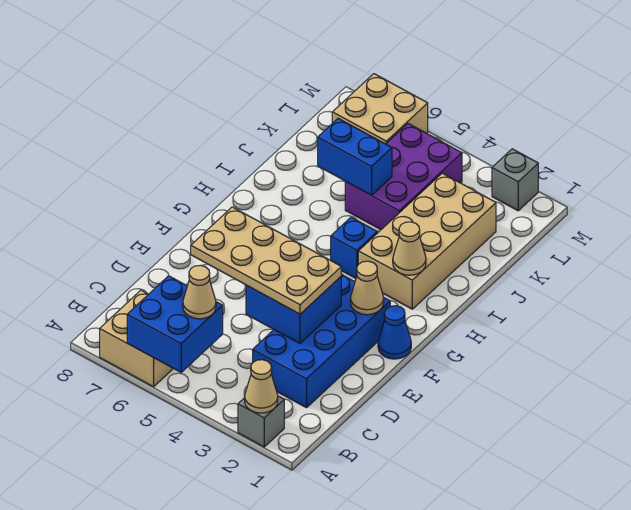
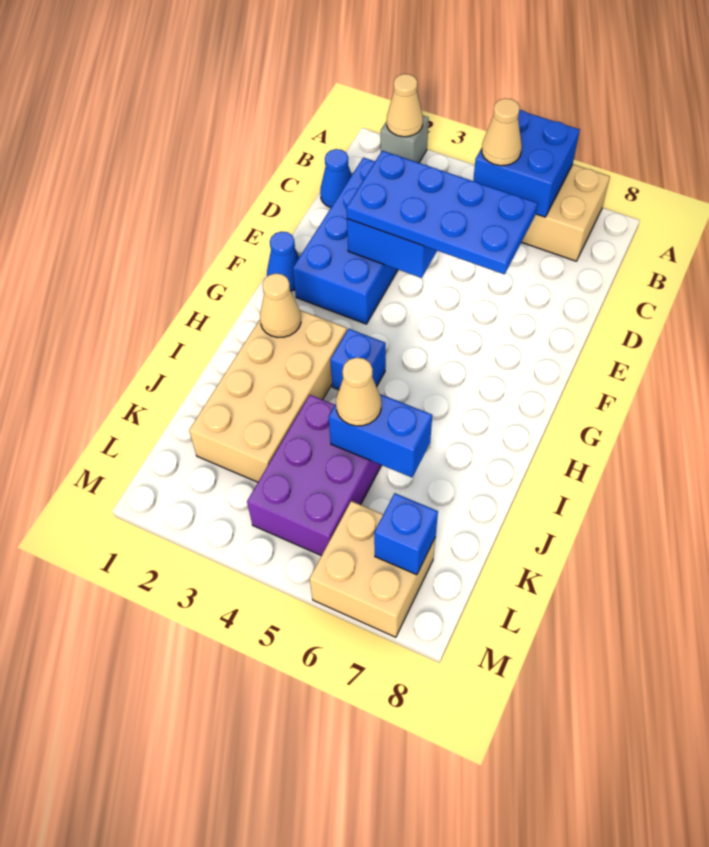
none -> blue cone C1 level 1
tan plate D3:E6 level 3 -> blue plate D3:E6 level 3
tan cone F2 level 2 -> tan cone J5 level 3
none -> blue brick L7 level 2
grey brick M2 level 1 -> none

